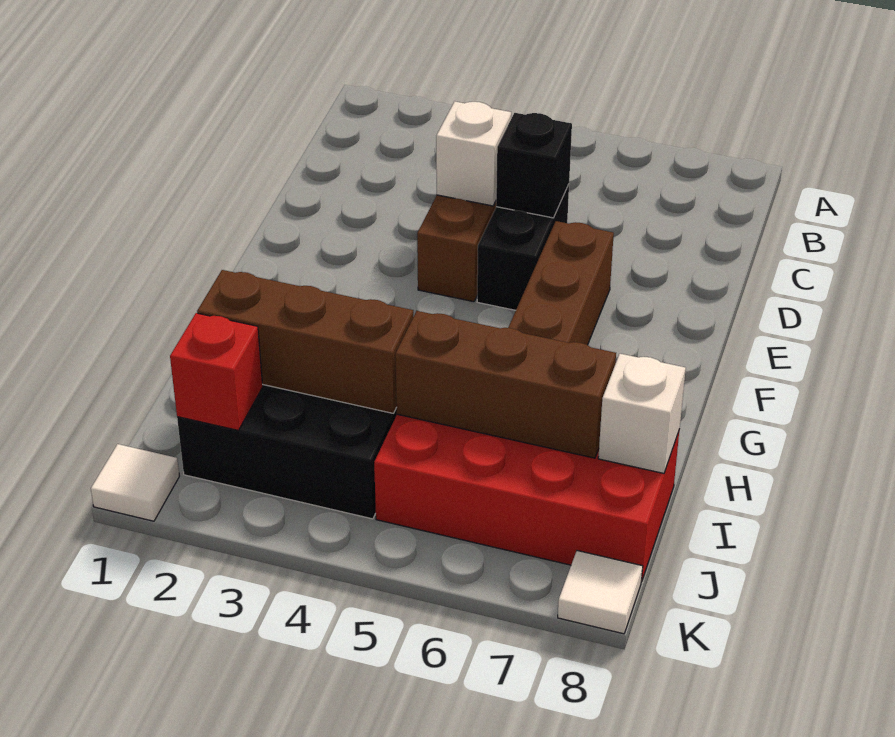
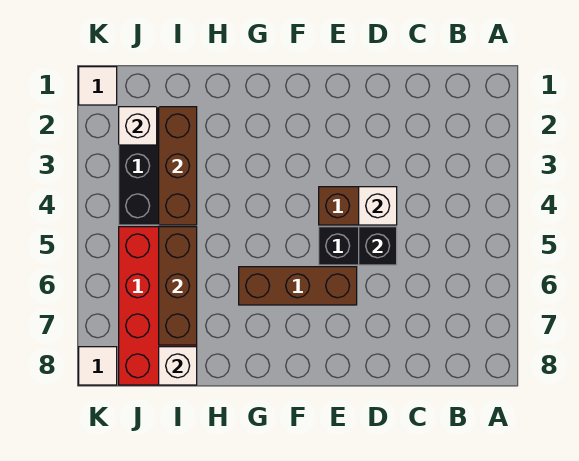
red brick J2 level 2 -> white brick J2 level 2

